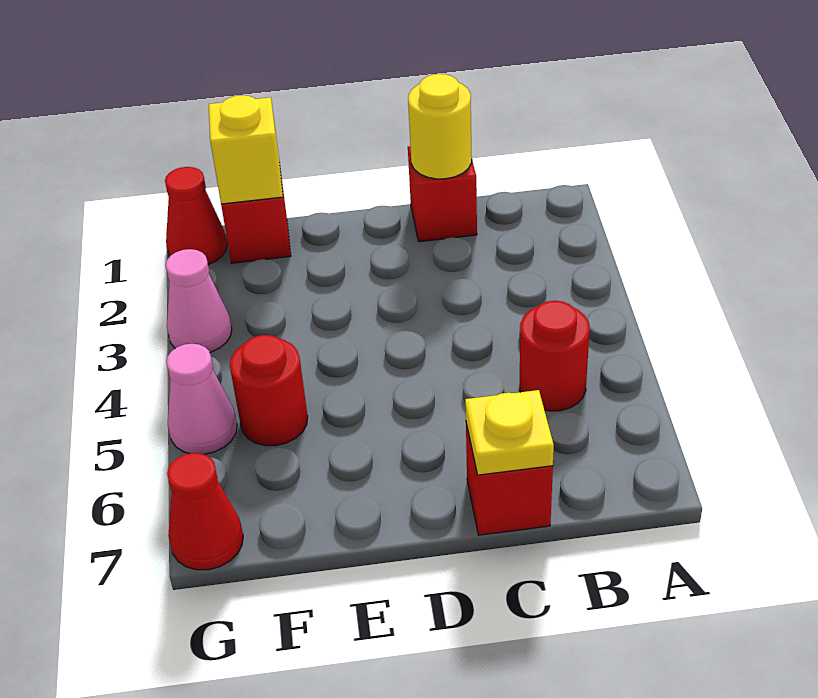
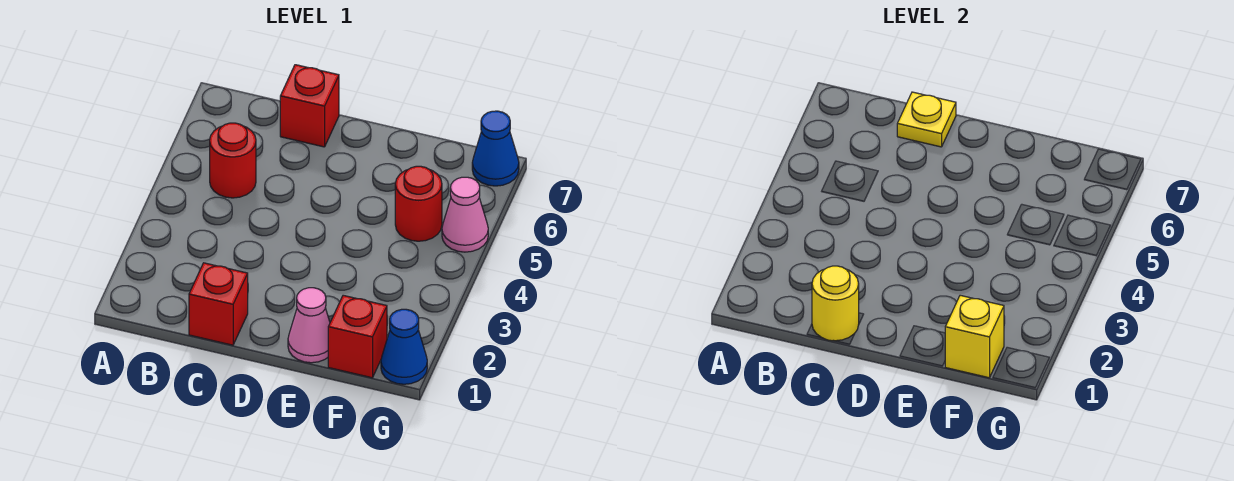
red cone G1 level 1 -> blue cone G1 level 1
pink cone G3 level 1 -> pink cone E1 level 1
red cone G7 level 1 -> blue cone G7 level 1

